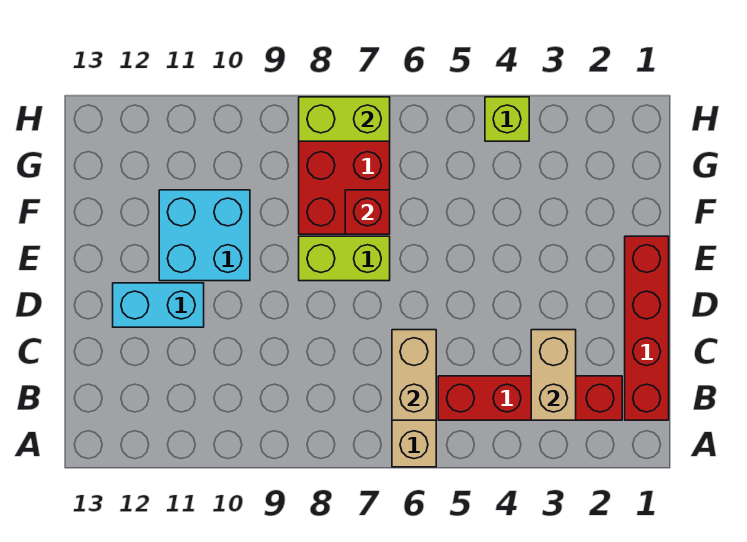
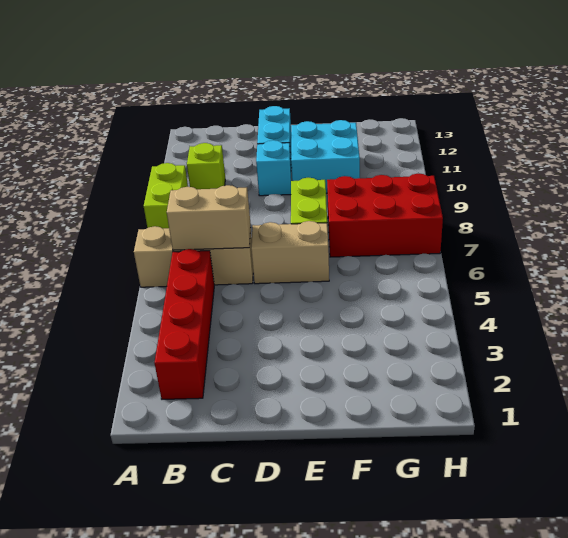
red brick B1:E1 level 1 -> none
tan brick B3:C3 level 2 -> tan brick D6:E6 level 1
none -> cyan brick D10 level 1
red brick F7 level 2 -> none
lime brick H4 level 1 -> lime brick B10 level 1
lime brick H7:H8 level 2 -> lime brick A8:A9 level 1

